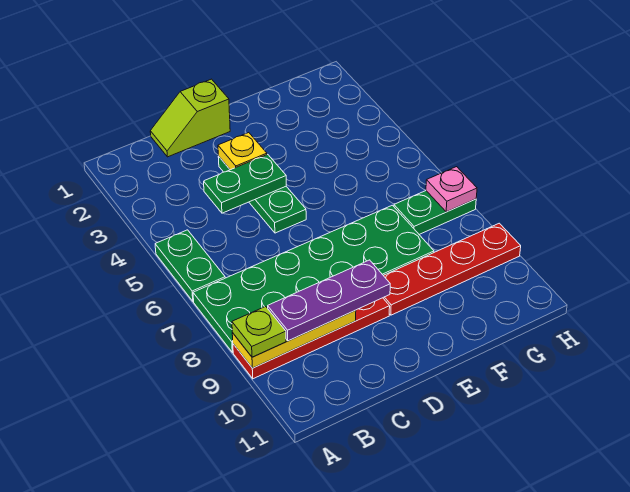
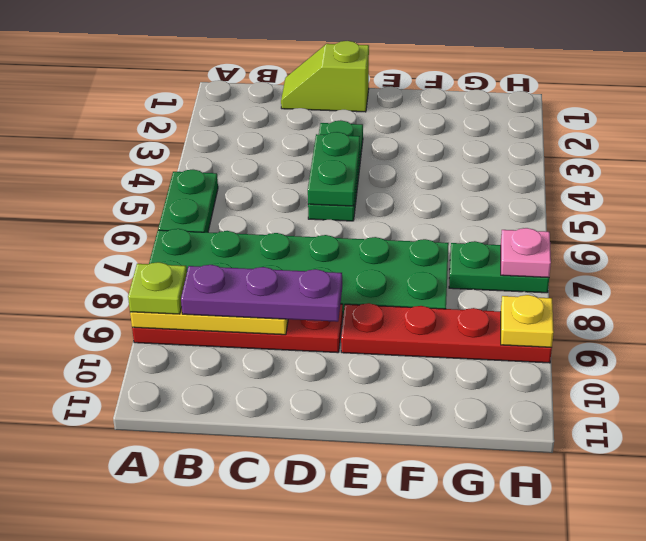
green plate C4:D4 level 2 -> green plate D4:D5 level 2
yellow plate D3 level 2 -> yellow plate H9 level 2

